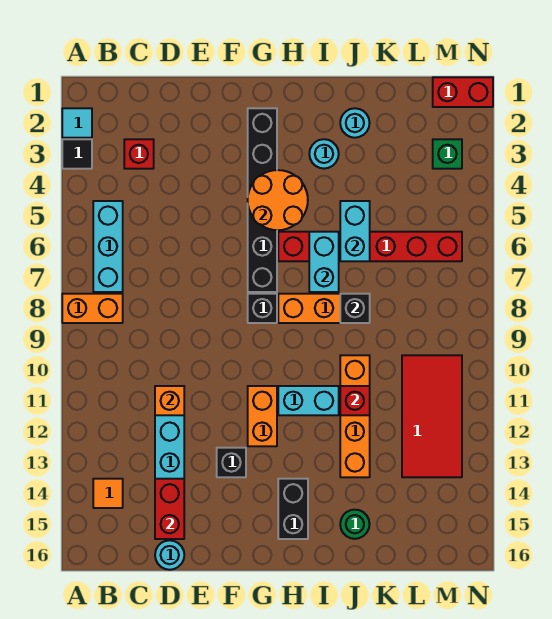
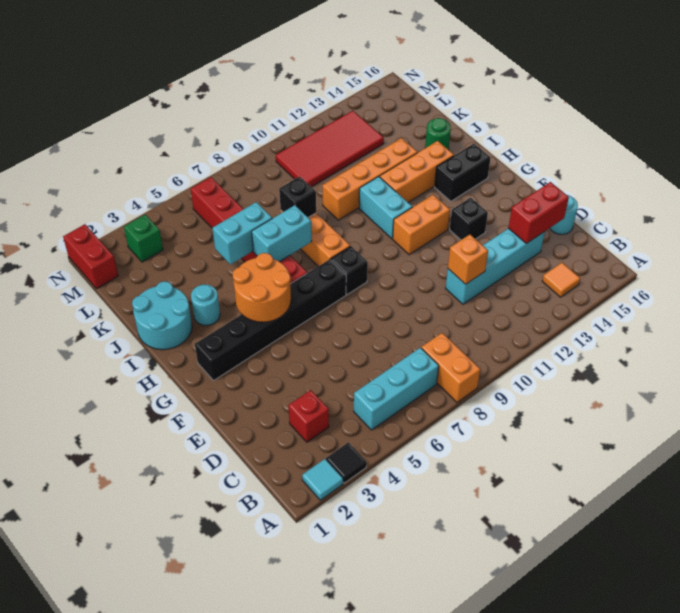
none -> orange brick I12:I14 level 1
cyan round brick J2 level 1 -> cyan round brick I1:J2 level 1
red brick J11 level 2 -> none

